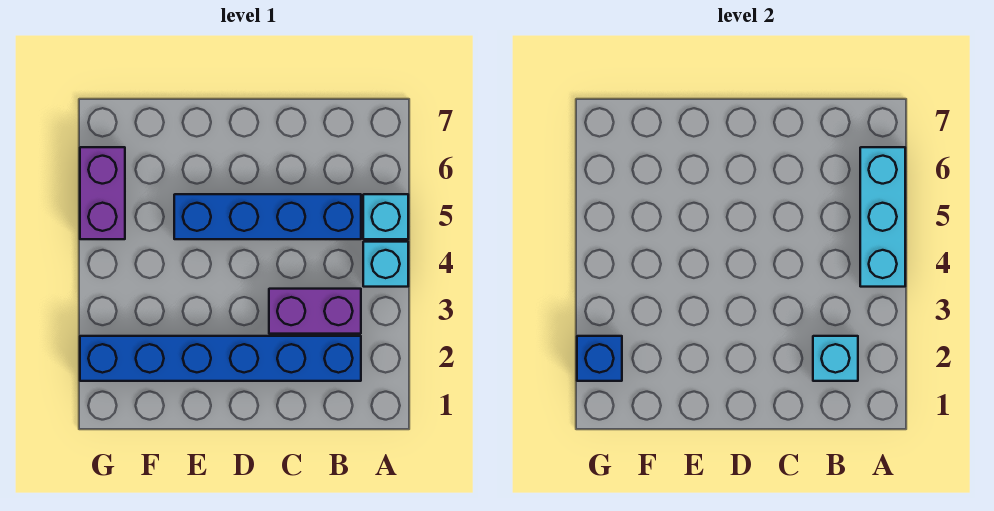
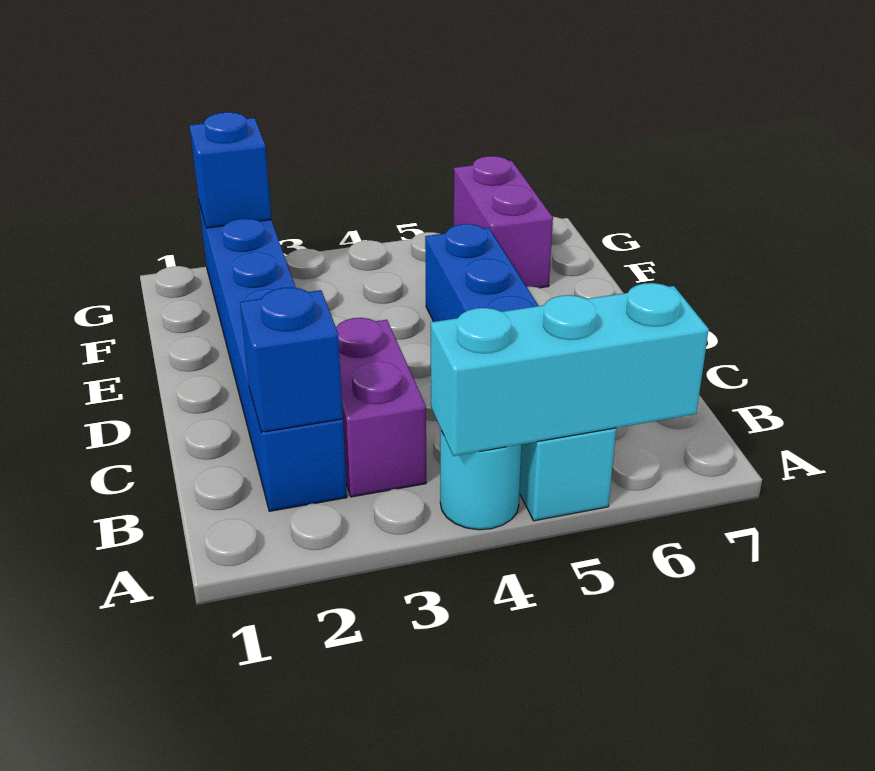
cyan brick A4 level 1 -> cyan round brick A4 level 1
cyan brick B2 level 2 -> blue brick B2 level 2
purple brick G5:G6 level 1 -> purple brick F6:G6 level 1

